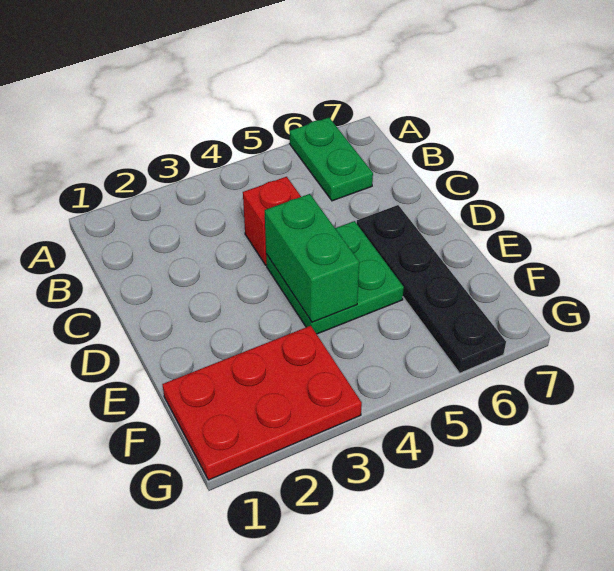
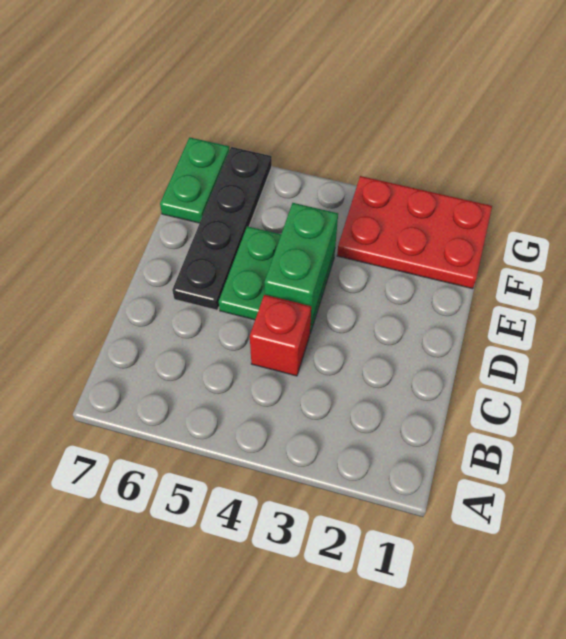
green plate A6:B6 level 1 -> green plate F7:G7 level 1

